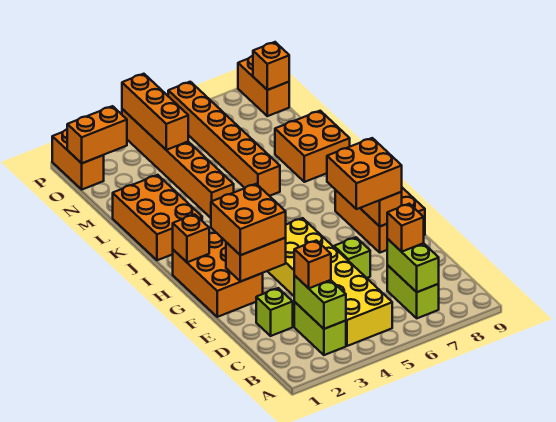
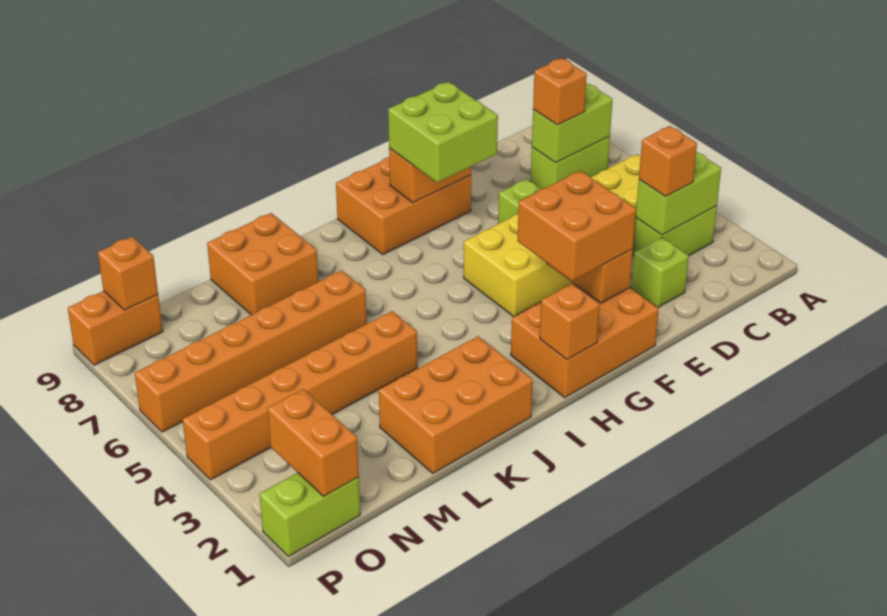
orange brick F7:G8 level 3 -> lime brick F7:G8 level 3
orange brick N4:P4 level 2 -> none
orange brick O1:P1 level 1 -> lime brick O1:P1 level 1

